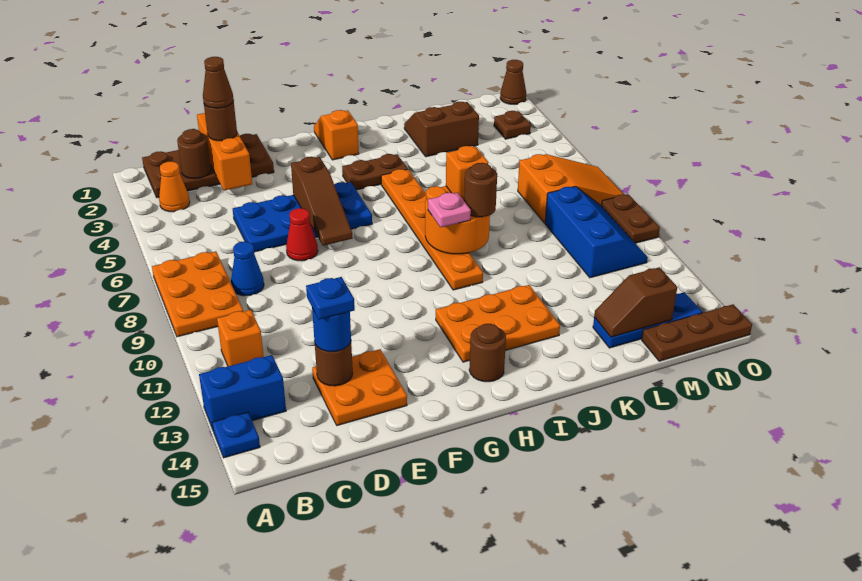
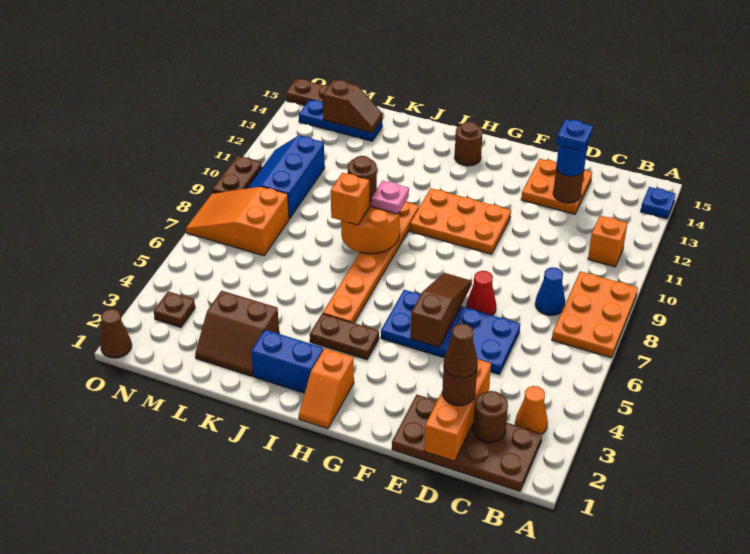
blue brick A13:B13 level 1 -> blue brick I2:J2 level 1
orange plate H12:J13 level 1 -> orange plate F10:H11 level 1

